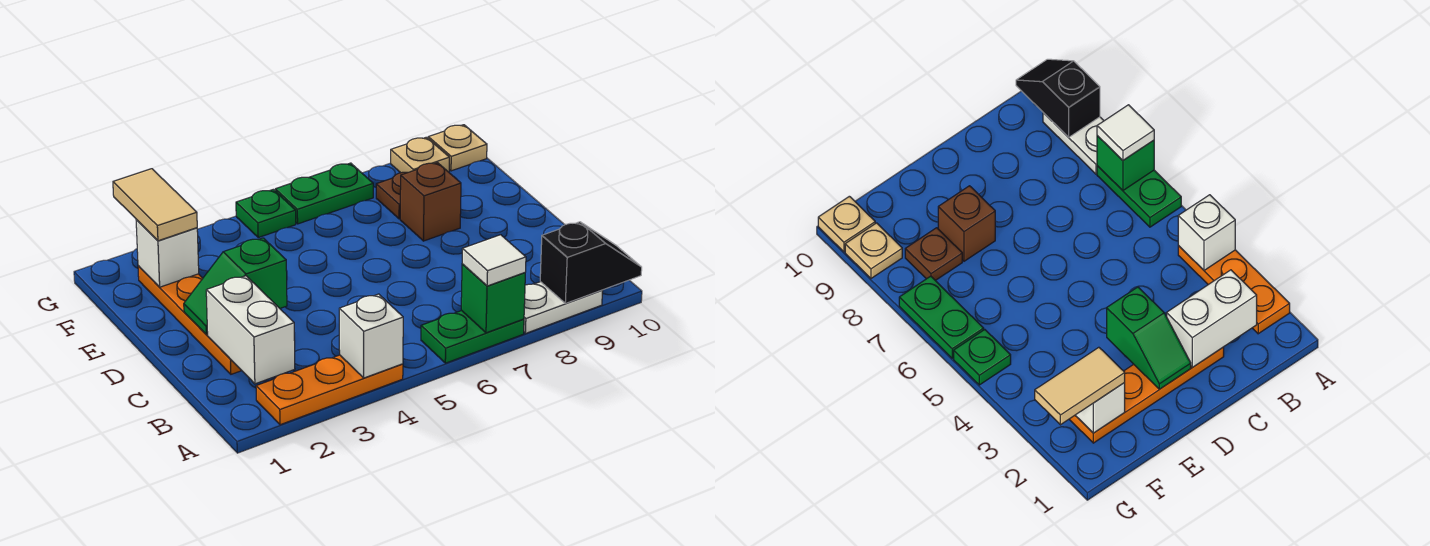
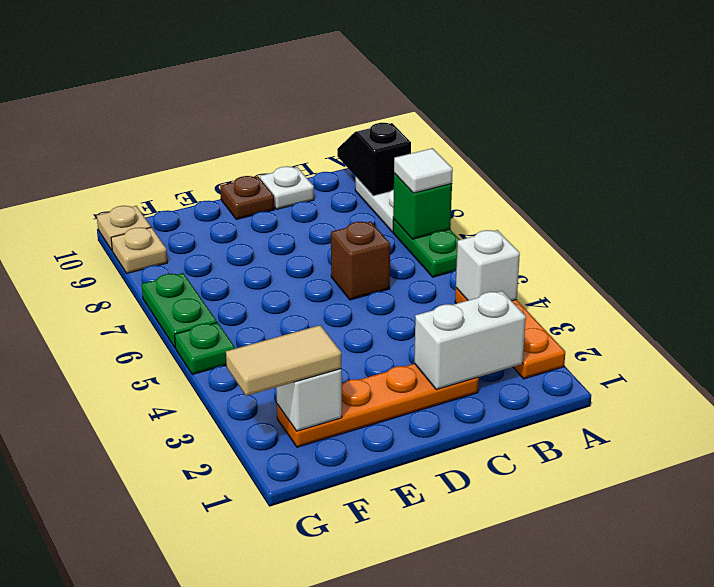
none -> white plate C10 level 1
green slope D2:D3 level 2 top 3 -> none
brown brick E8 level 1 -> brown brick C6 level 1
brown plate F8 level 1 -> brown plate D10 level 1

